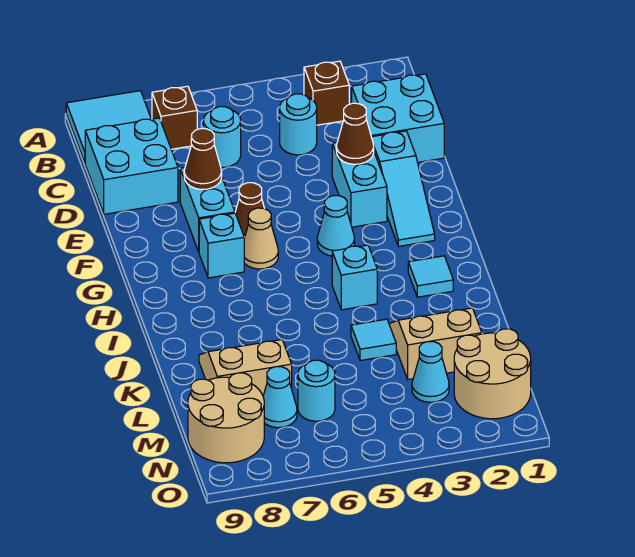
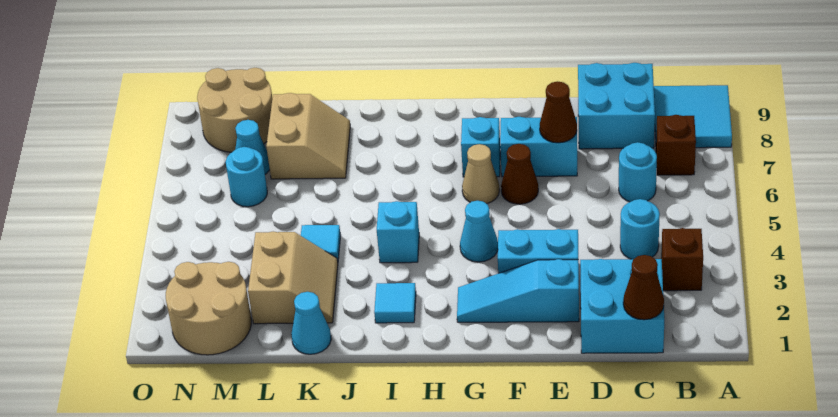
brown cone E3 level 2 -> brown cone C1 level 2
cyan cone M3 level 1 -> cyan cone K1 level 1

